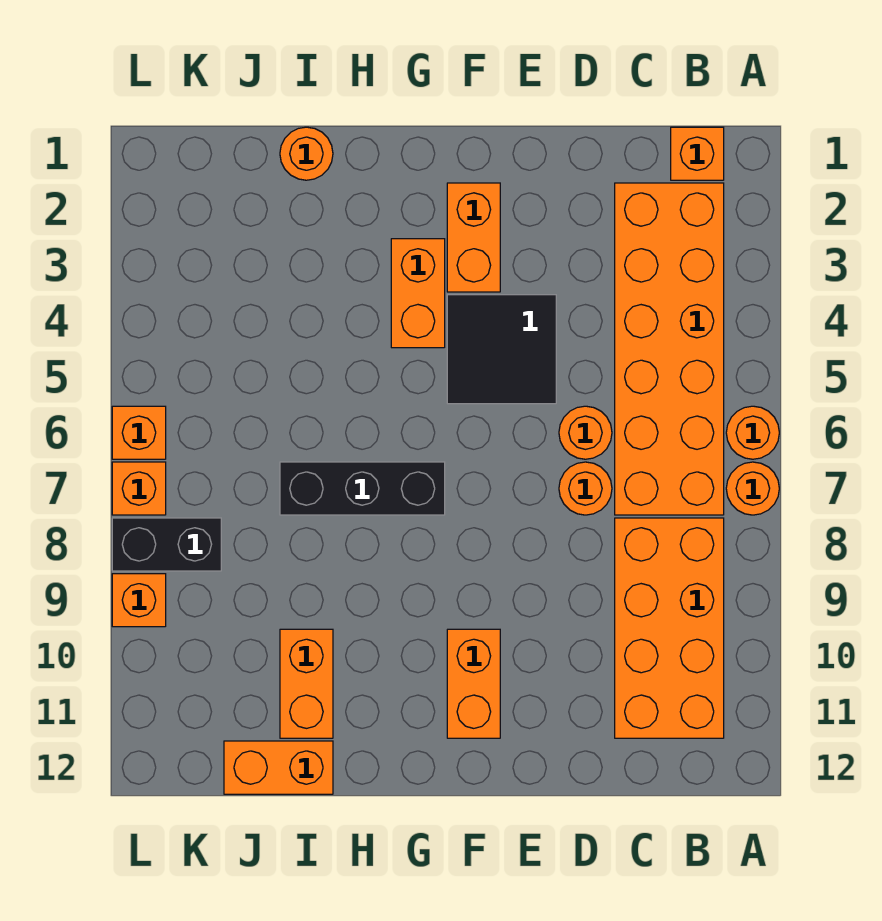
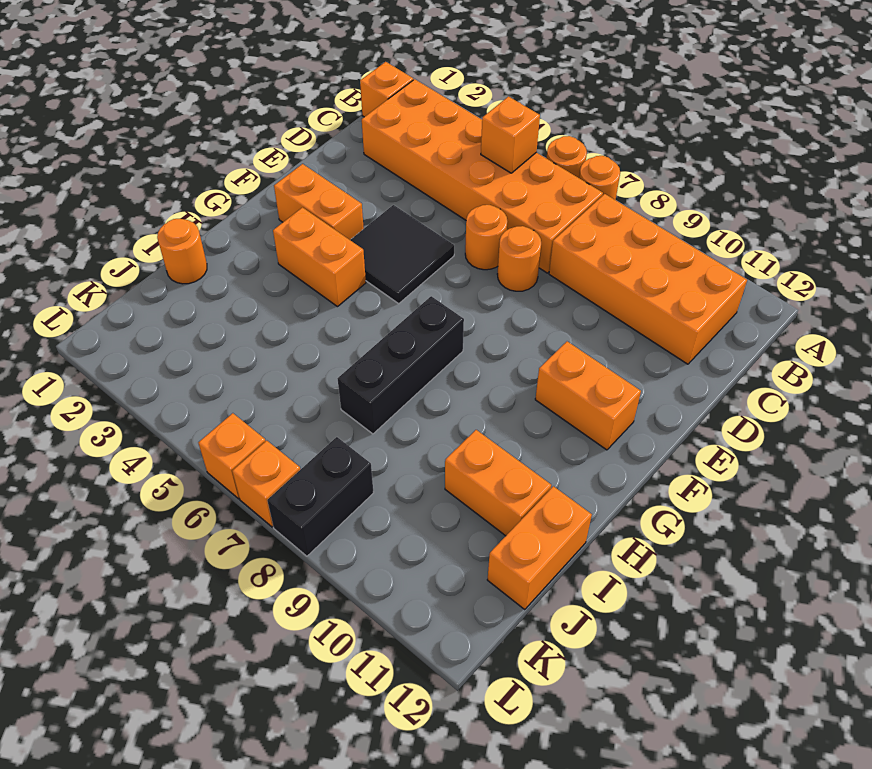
orange brick L9 level 1 -> orange brick B5 level 2

